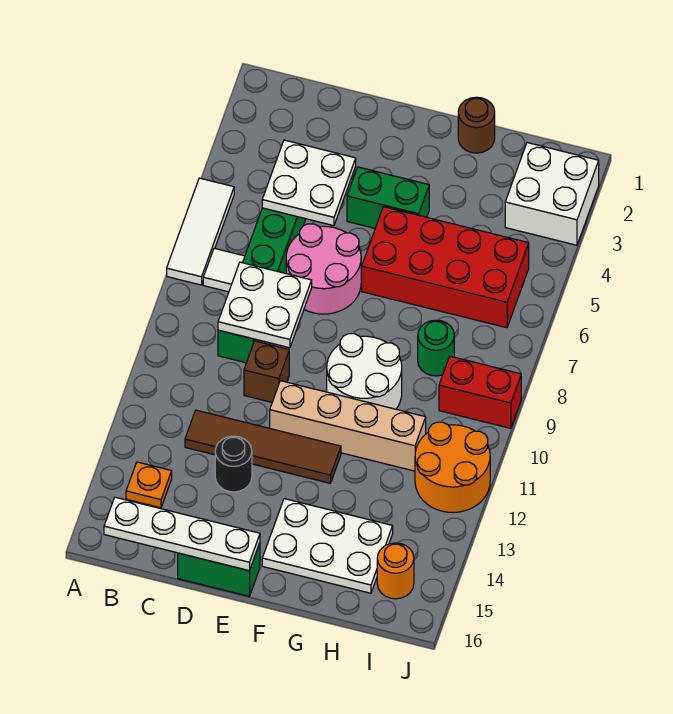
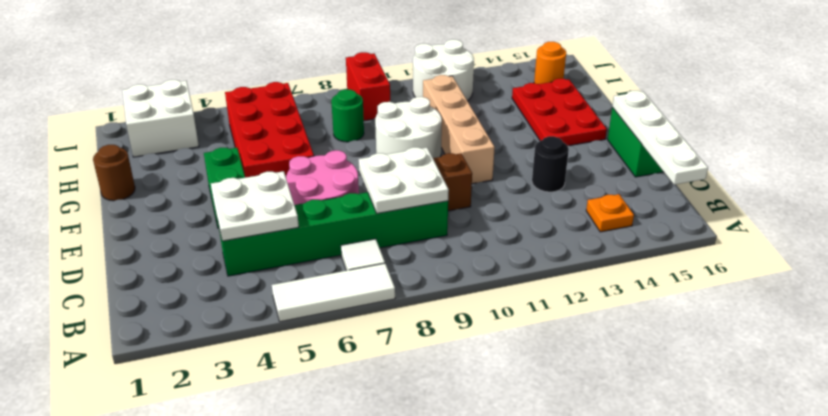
brown tile C12:F12 level 1 -> none
white plate F14:H15 level 1 -> red plate F14:H15 level 1
orange round brick I11:J12 level 1 -> white round brick I11:J12 level 1

